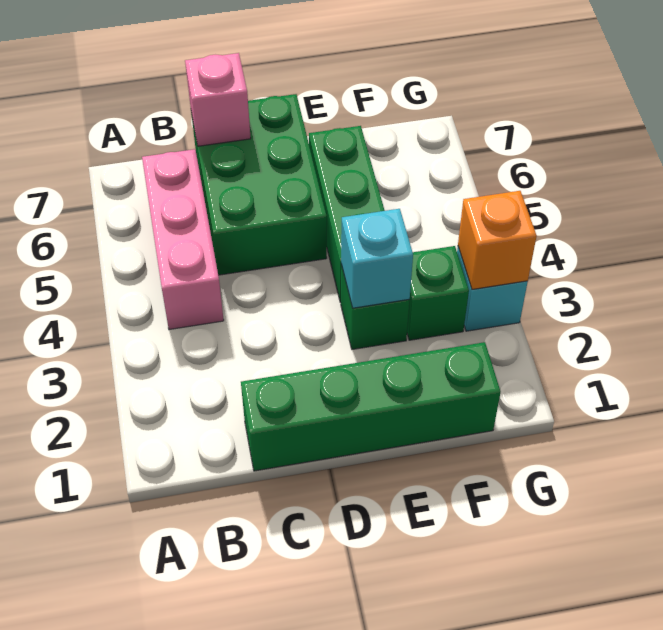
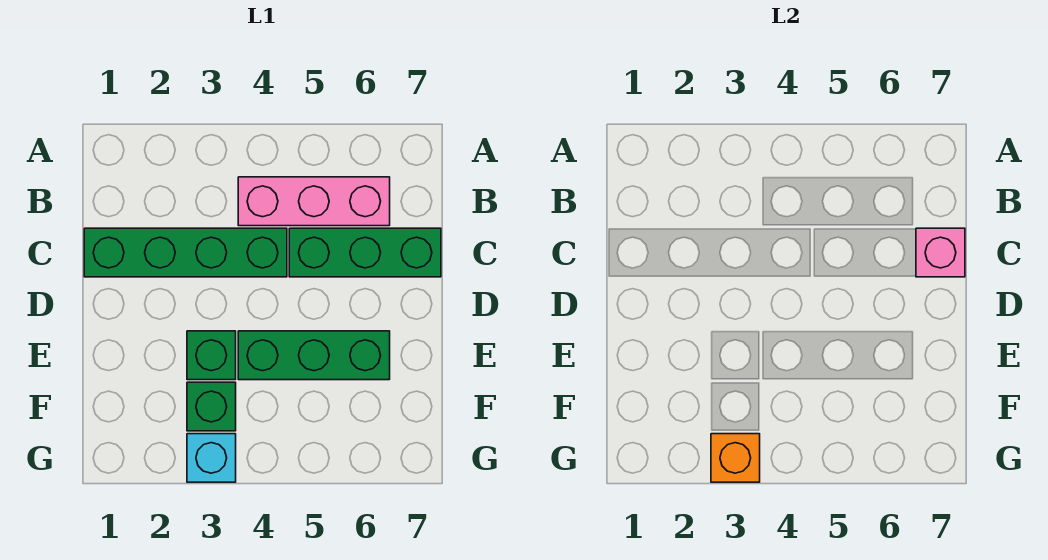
green brick C1:F1 level 1 -> green brick C1:C4 level 1
green brick C5:D7 level 1 -> green brick C5:C7 level 1
cyan brick E3 level 2 -> none

